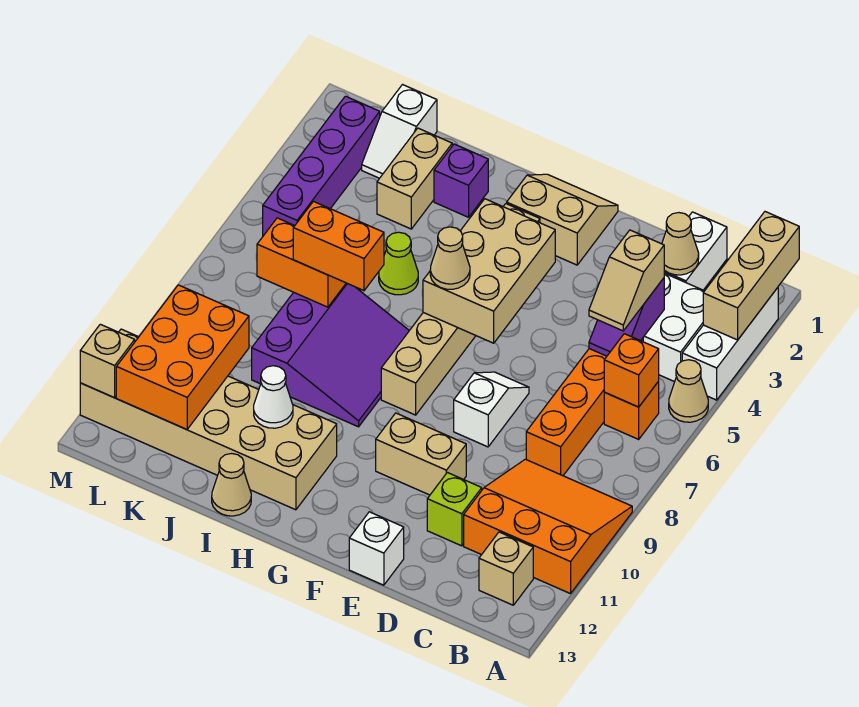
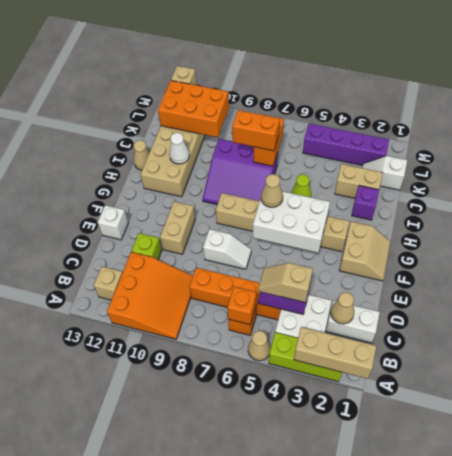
white brick A2:A4 level 1 -> lime brick A2:A4 level 1
tan brick F4:G6 level 2 -> white brick F4:G6 level 2
orange brick I7:J7 level 3 -> orange brick J7:J8 level 3

